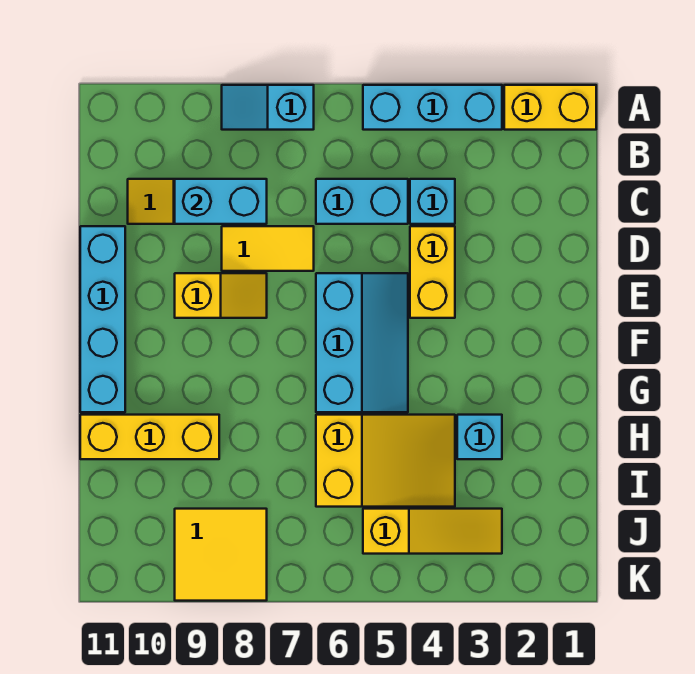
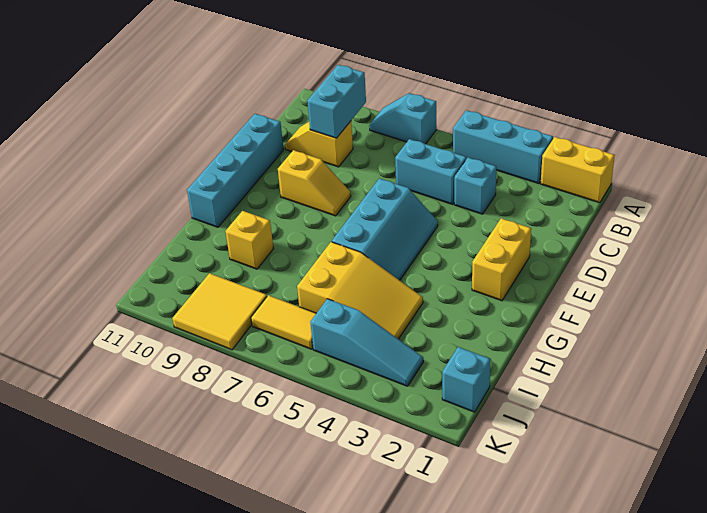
cyan brick C8:C9 level 2 -> cyan brick B9:C9 level 2
yellow brick D4:E4 level 1 -> yellow brick E2:F2 level 1
yellow tile D7:D8 level 1 -> yellow tile J6:J7 level 1
cyan brick H3 level 1 -> cyan brick J1 level 1
yellow brick H9:H11 level 1 -> yellow brick H9 level 1
yellow slope J3:J5 level 1 top 5 -> cyan slope J3:J5 level 1 top 5

